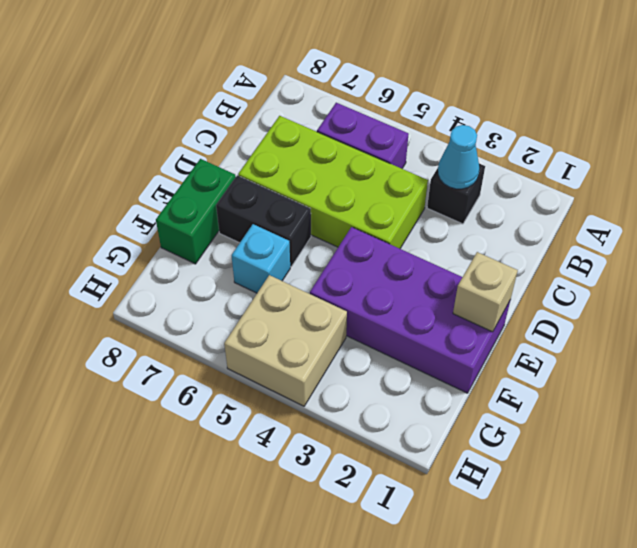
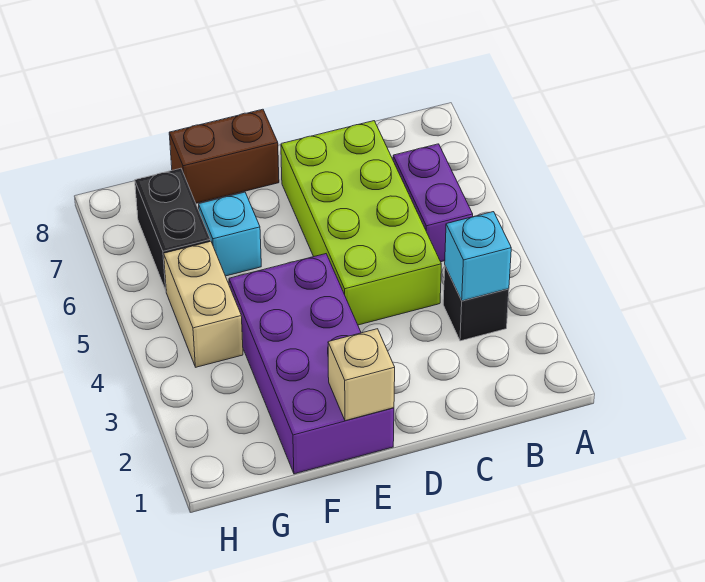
cyan cone B3 level 2 -> cyan brick B3 level 2
black brick E6:E7 level 1 -> black brick G6:G7 level 1
green brick E8:F8 level 1 -> brown brick E8:F8 level 1
tan brick G4:H5 level 1 -> tan brick G4:G5 level 1

